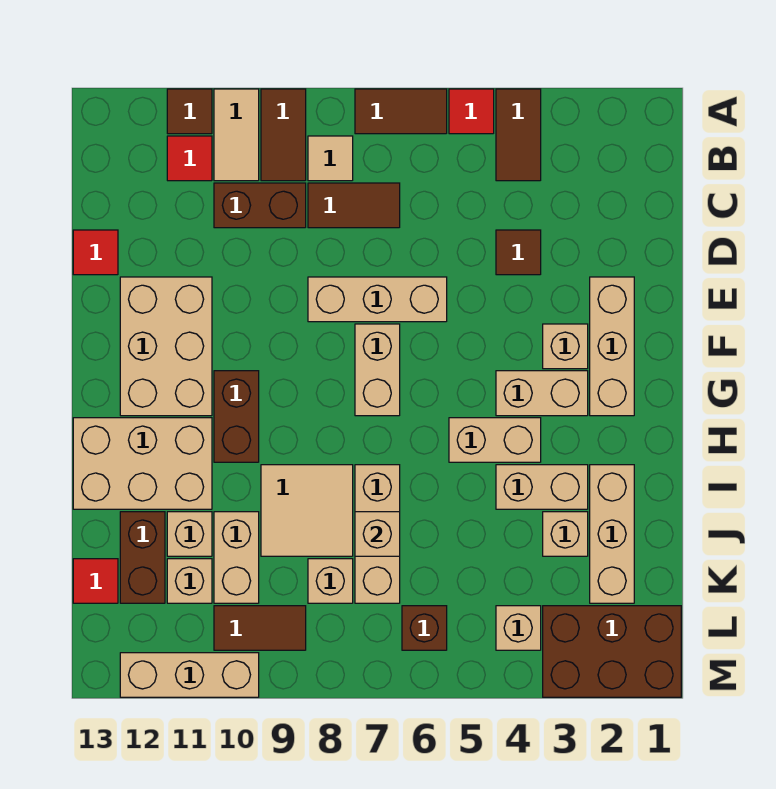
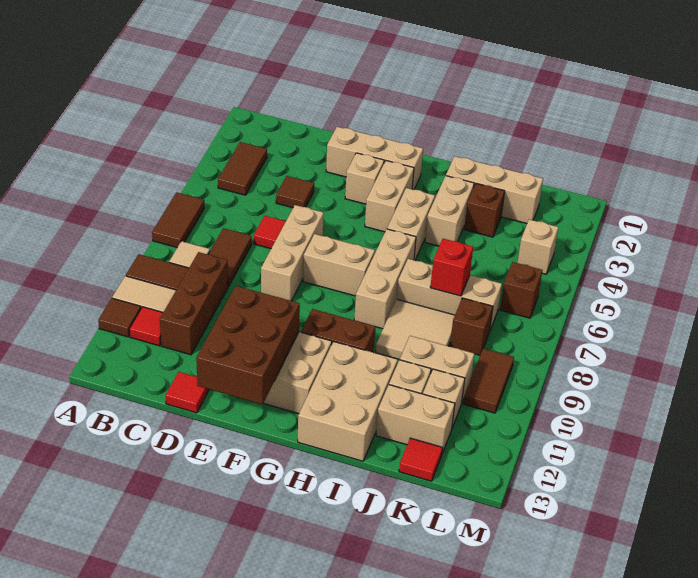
brown tile A4:B4 level 1 -> brown tile B3:B4 level 1
red tile A5 level 1 -> red tile D6 level 1
brown brick C9:C10 level 1 -> brown brick C9:C11 level 1
tan brick J3 level 1 -> brown brick J3 level 1
tan brick J7 level 2 -> red brick J7 level 2
brown brick J12:K12 level 1 -> tan brick J12:K12 level 1
tan brick K8 level 1 -> brown brick K8 level 1
brown brick L1:M3 level 1 -> brown brick E11:F13 level 2
tan brick M10:M12 level 1 -> tan brick H6:H8 level 1

